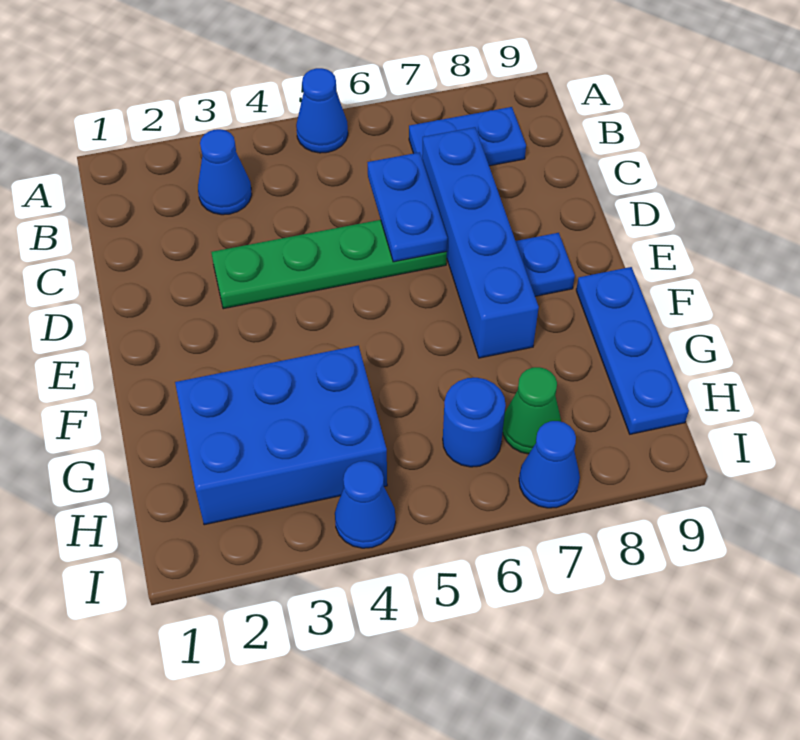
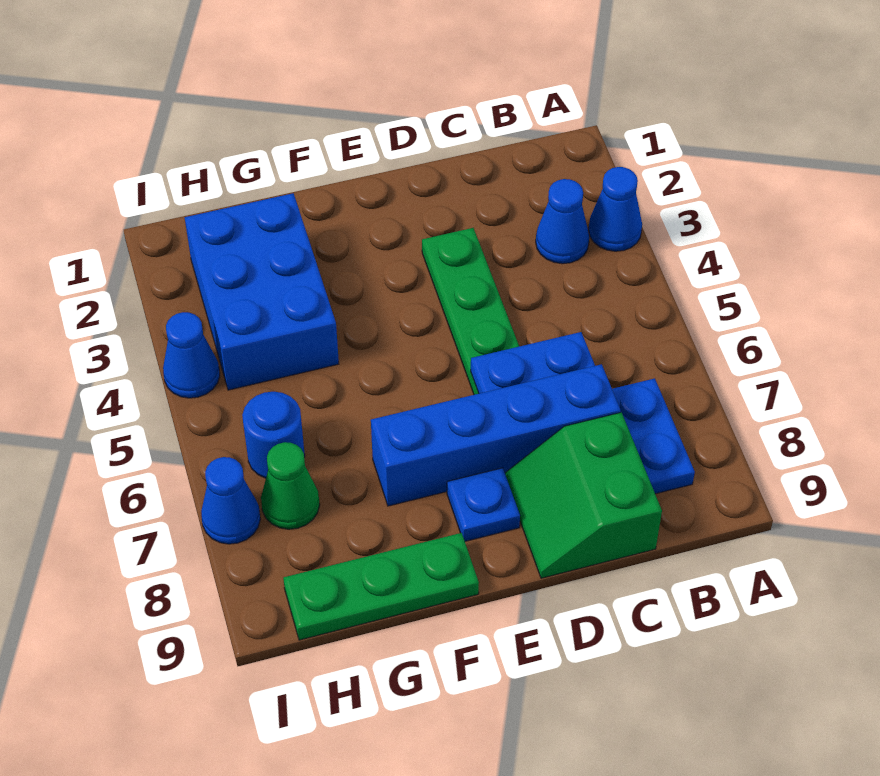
blue cone A5 level 1 -> blue cone A3 level 1
none -> green slope C8:D9 level 1 top C
blue plate F9:H9 level 1 -> green plate F9:H9 level 1

